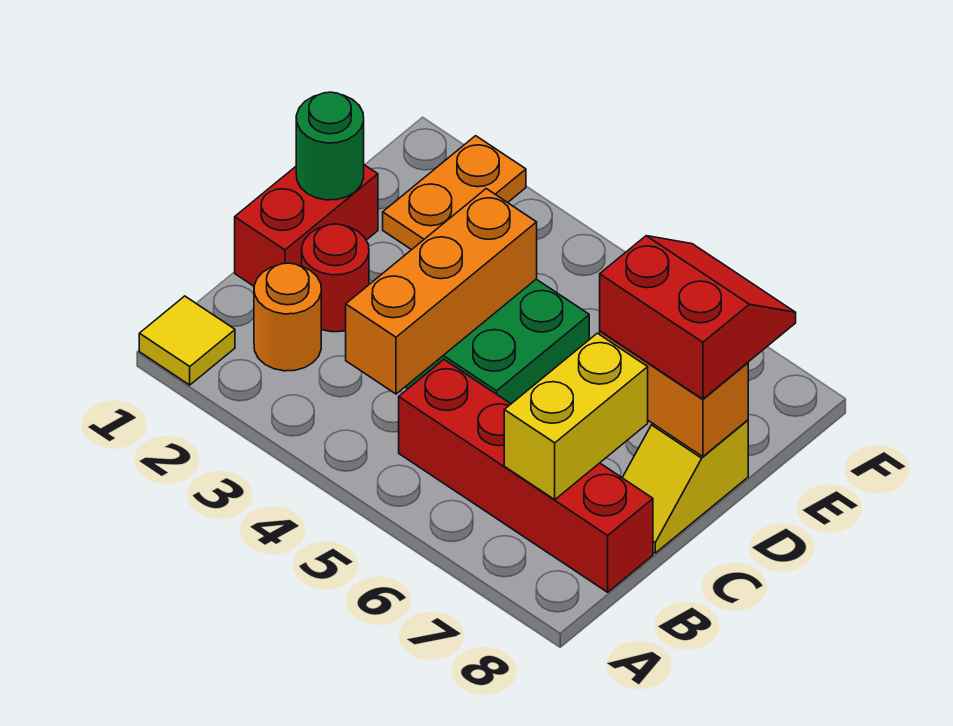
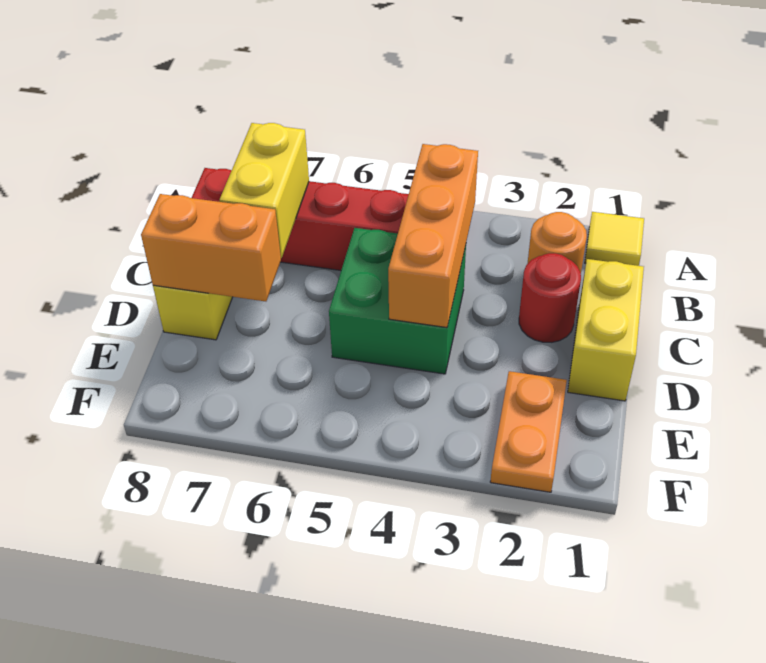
red brick C1:D1 level 1 -> yellow brick C1:D1 level 1
green round brick D1 level 2 -> none
red slope D7:E8 level 3 top D -> none

